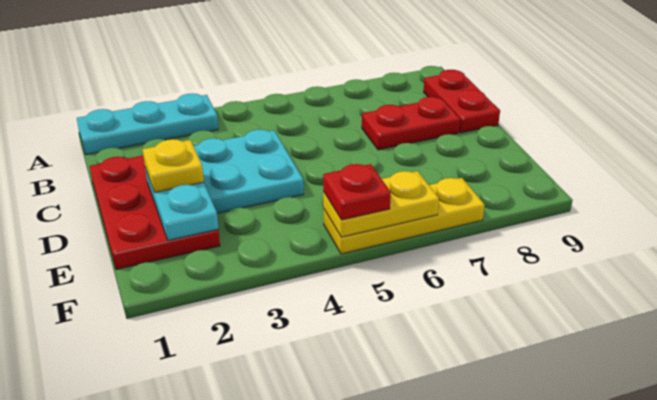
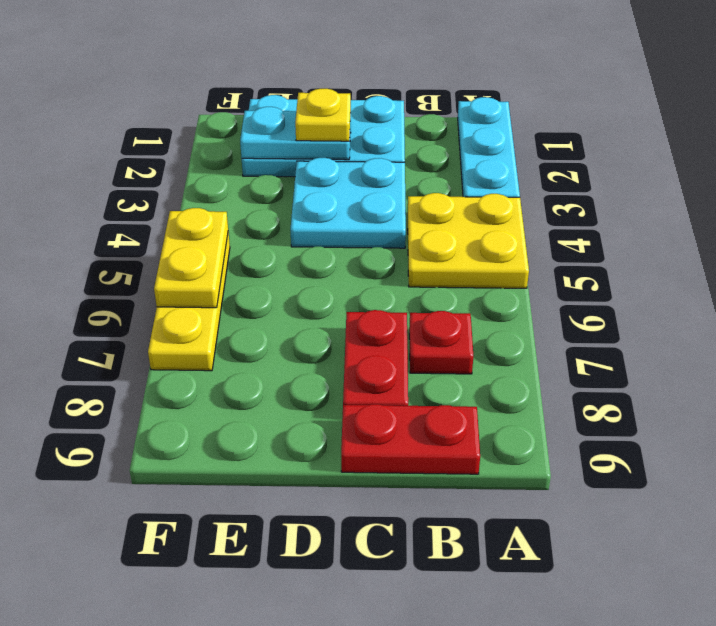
none -> yellow plate A4:B5 level 1
red plate C1:E2 level 1 -> cyan plate C1:E2 level 1
red plate F5 level 3 -> red plate B7 level 1

